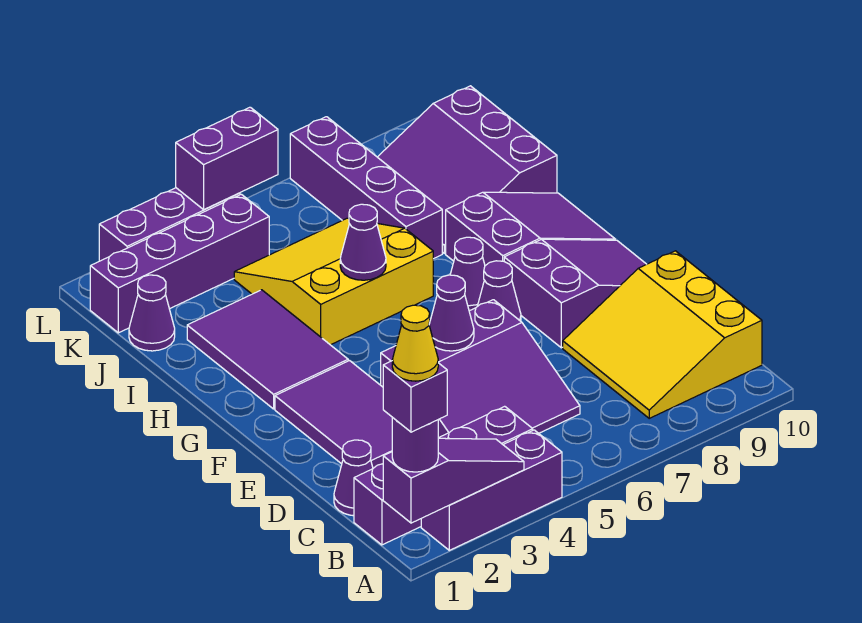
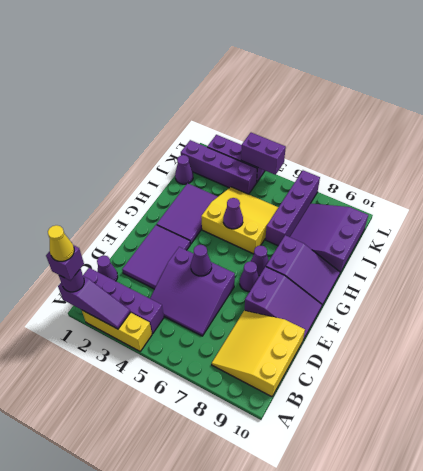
purple brick A2:A4 level 1 -> yellow brick A2:A4 level 1

